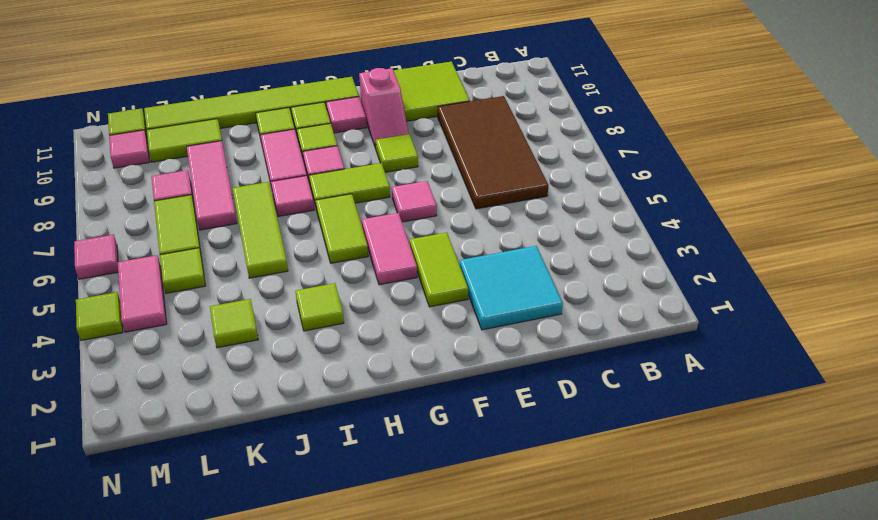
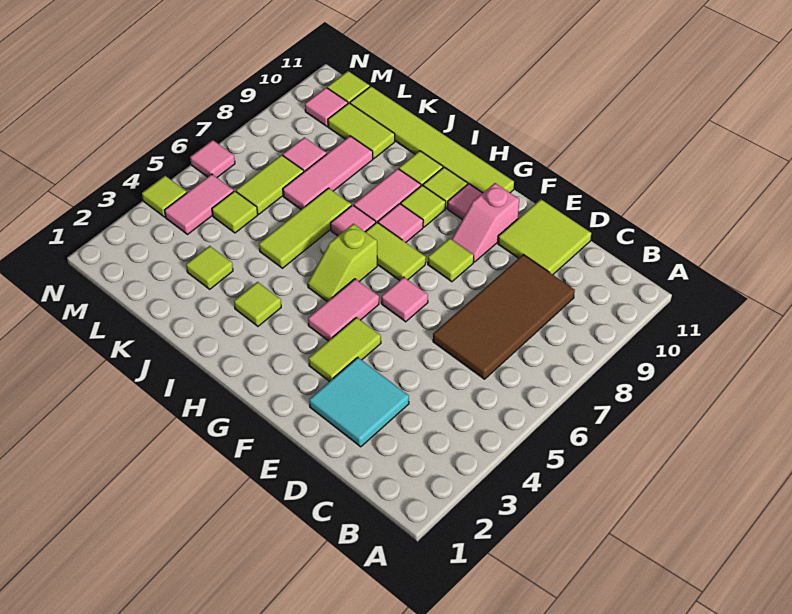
lime tile H5:H6 level 1 -> lime slope H5:H6 level 1 top 6

